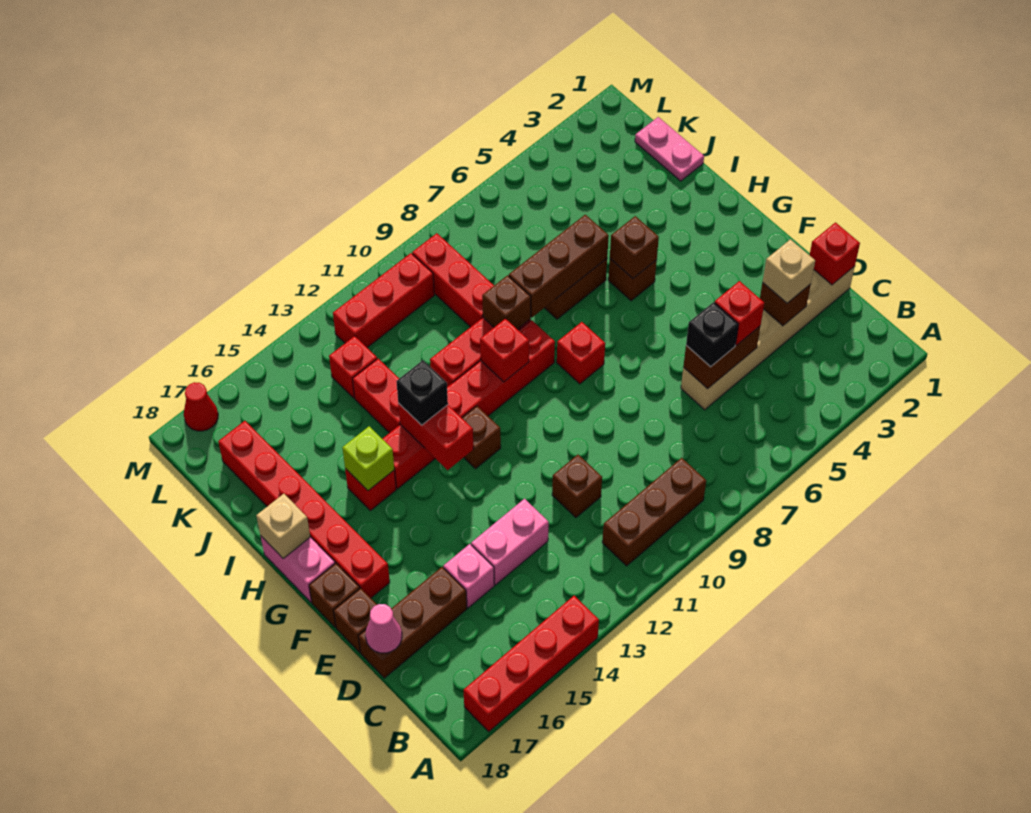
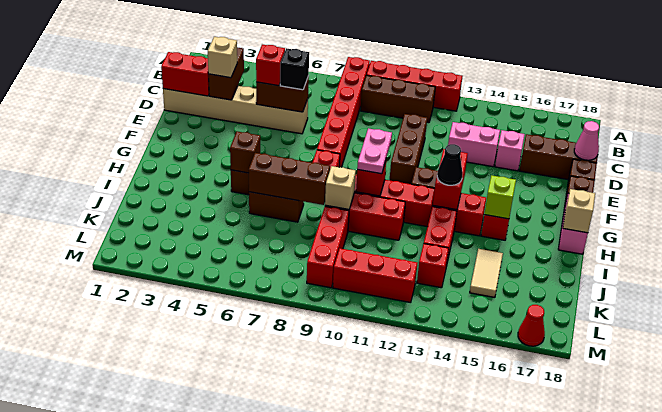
red brick A14:A17 level 1 -> red brick A9:A12 level 1
red brick D1 level 2 -> red brick D1:D2 level 2
brown brick D3 level 2 -> brown brick C3:D3 level 2
brown brick D11 level 1 -> brown brick D11:F11 level 1
red brick F17:K17 level 1 -> red brick A8:F8 level 1
black brick H13 level 3 -> black cone H13 level 3
brown brick I9 level 2 -> tan brick I9 level 2
pink plate J1:K1 level 1 -> pink plate G10:H10 level 3
none -> tan tile J15:K15 level 1

